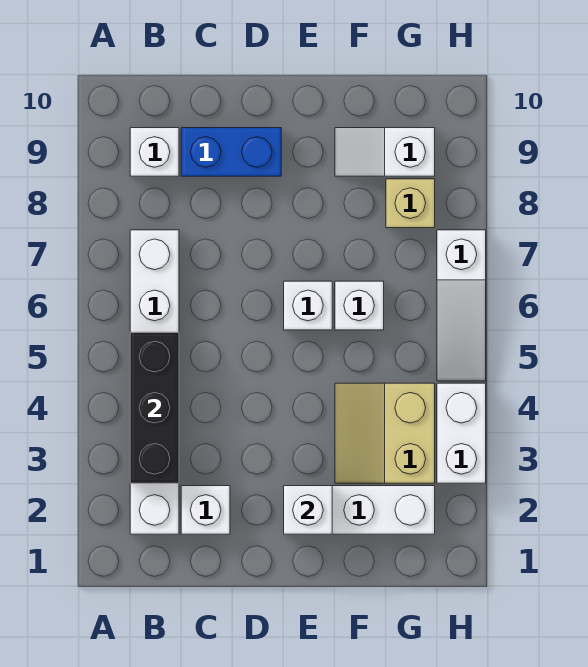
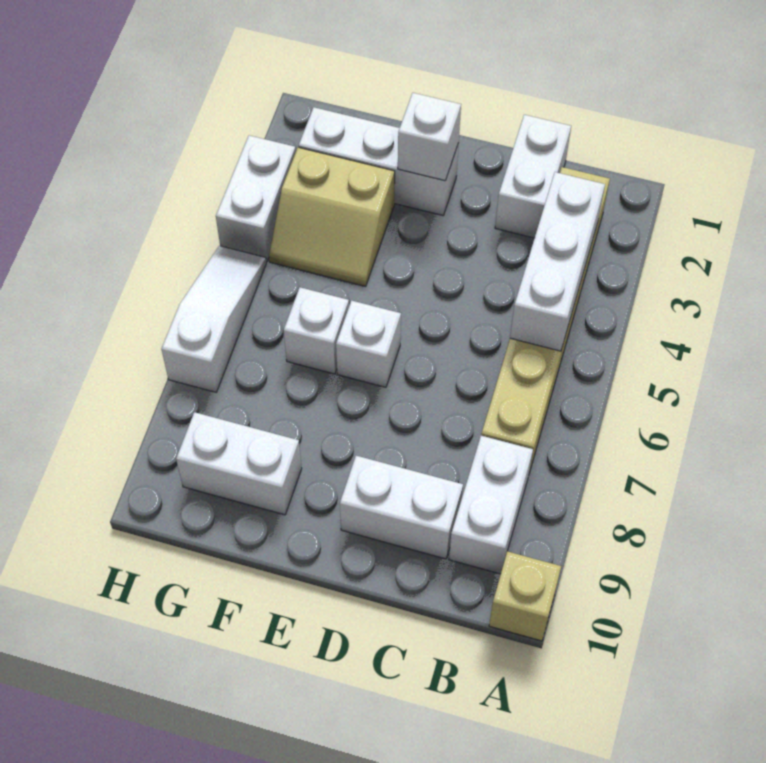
white brick B2:B7 level 1 -> tan brick B2:B7 level 1
black brick B3:B5 level 2 -> white brick B3:B5 level 2
white brick B9 level 1 -> white brick B8:B9 level 1
white brick C2 level 1 -> white brick C1:C2 level 1
blue brick C9:D9 level 1 -> white brick C9:D9 level 1
tan slope F3:G4 level 1 top G -> tan slope F3:G4 level 1 top 3
white slope F9:G9 level 1 top G -> white brick F9:G9 level 1
tan brick G8 level 1 -> tan brick A10 level 1

